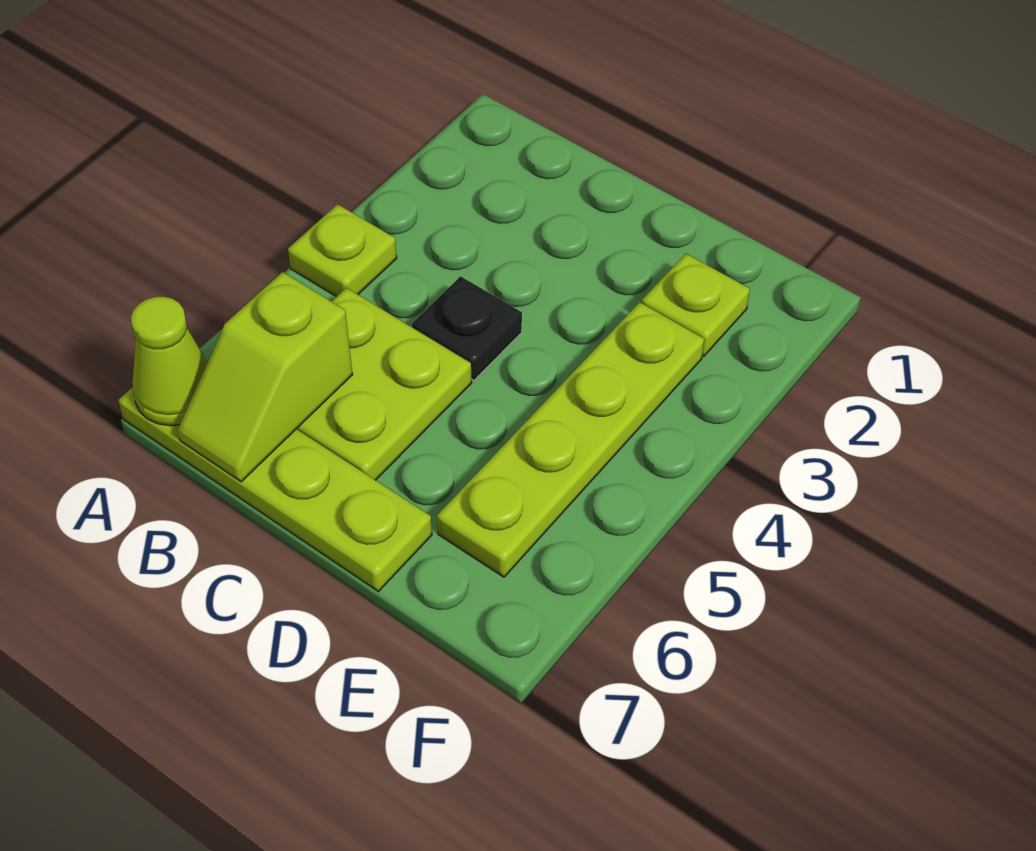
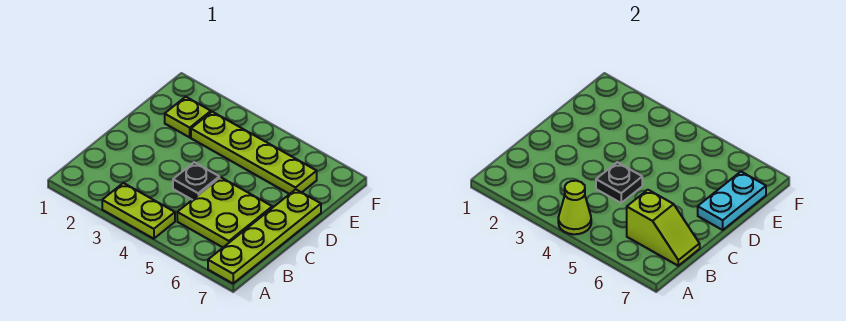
lime plate A4 level 1 -> lime plate A3:A4 level 1
lime cone A7 level 2 -> lime cone A4 level 2
none -> black plate C4 level 2
none -> cyan plate D7:E7 level 2

